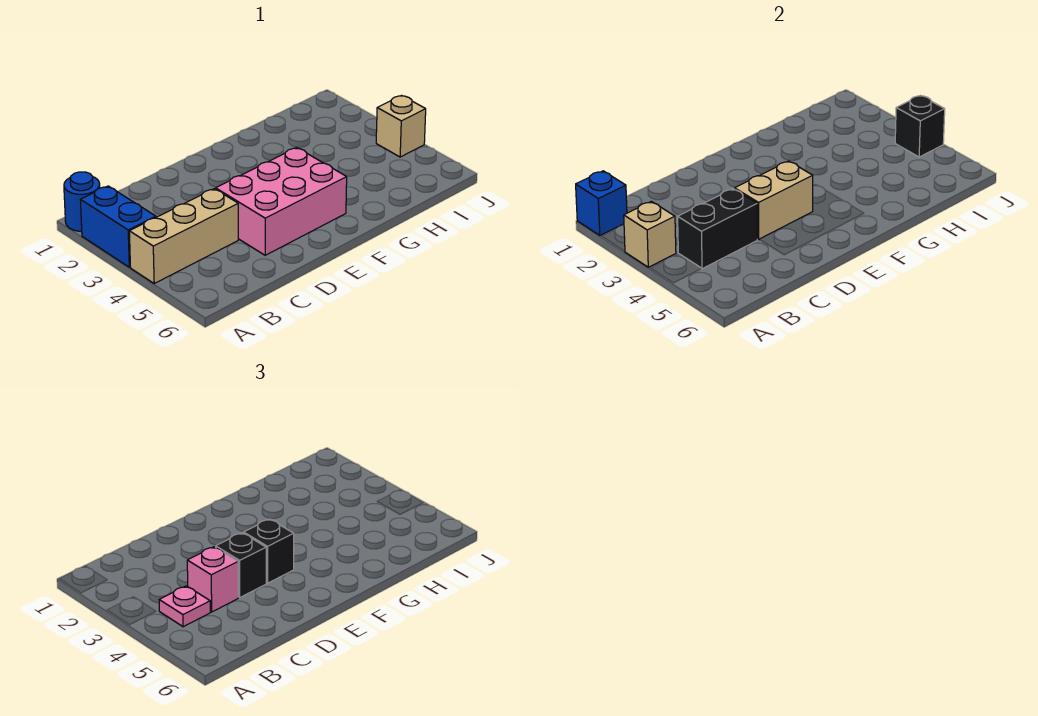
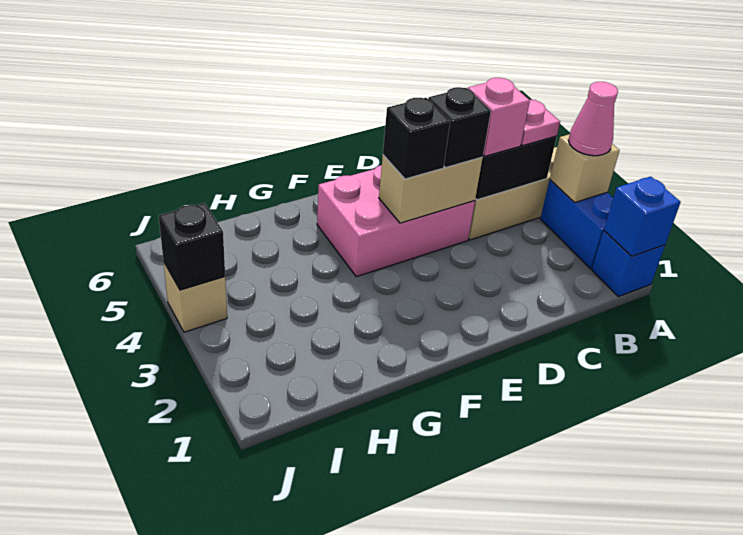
blue round brick A1 level 1 -> blue brick A1 level 1
none -> pink cone A3 level 3

